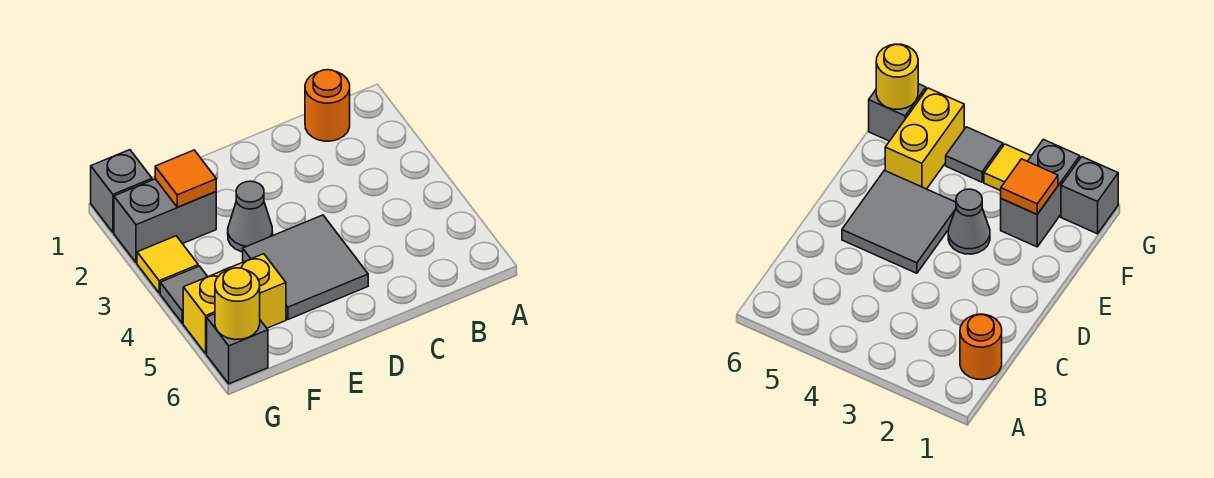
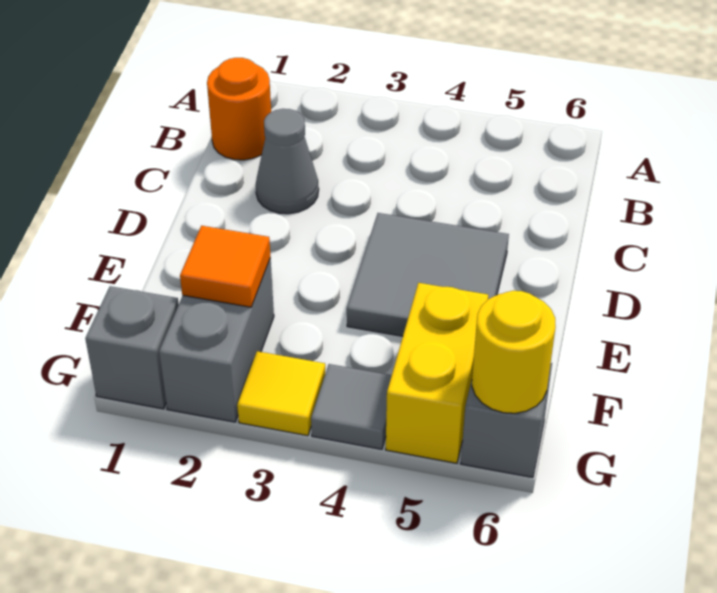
grey cone E3 level 1 -> grey cone C2 level 1

